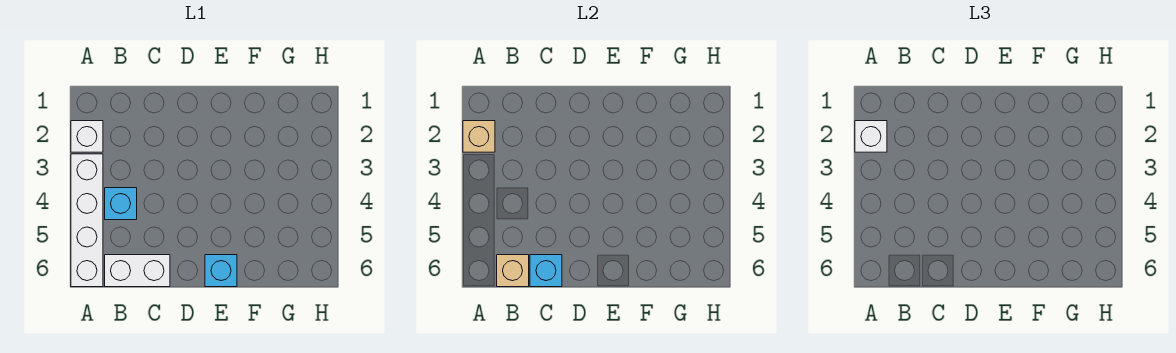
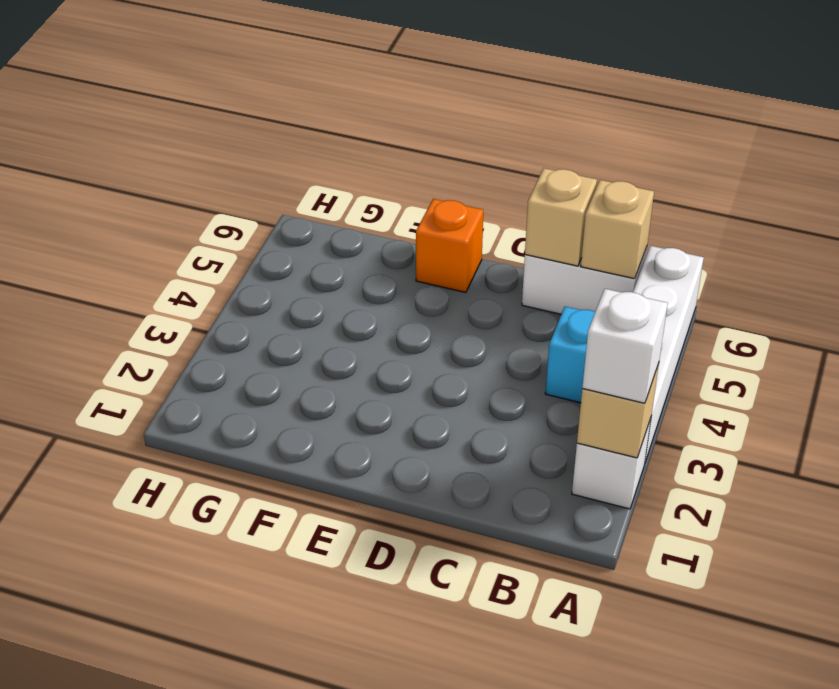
cyan brick C6 level 2 -> tan brick C6 level 2
cyan brick E6 level 1 -> orange brick E6 level 1

